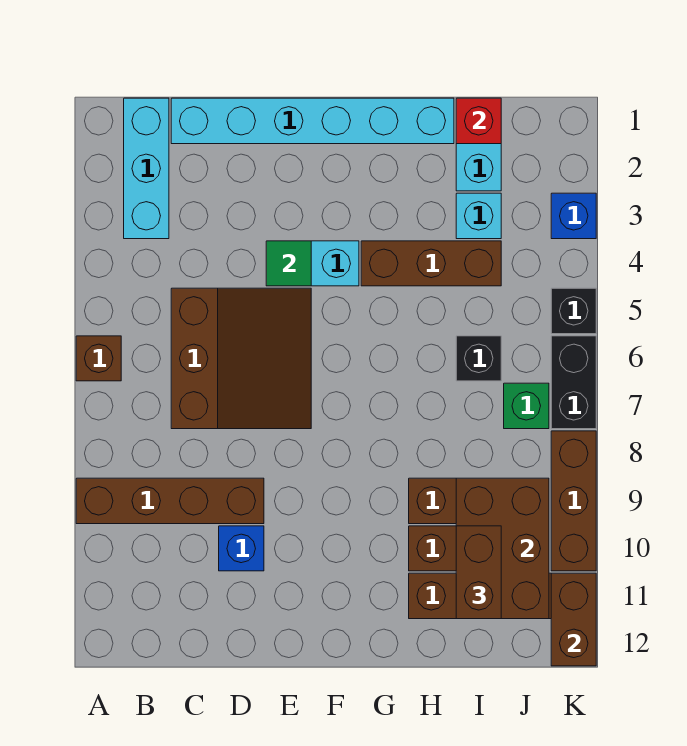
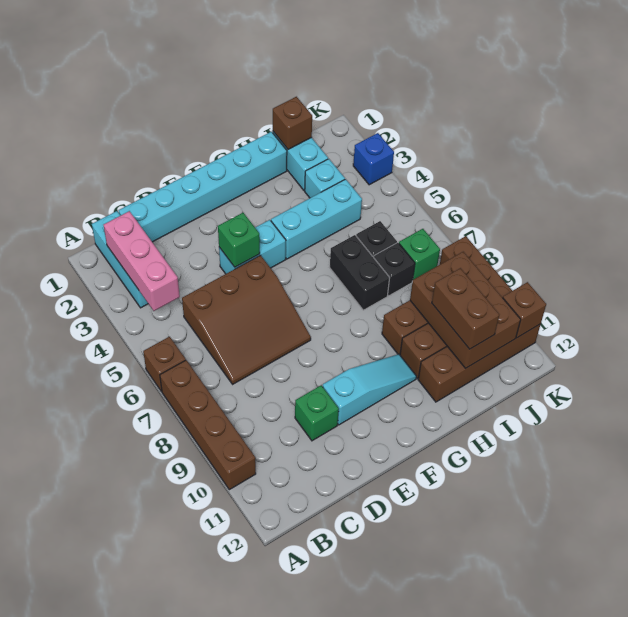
brown brick A9:D9 level 1 -> brown brick A7:A10 level 1
none -> pink brick B2:B4 level 2
brown slope C5:E7 level 1 top C -> brown slope C5:E7 level 1 top 5
blue brick D10 level 1 -> green brick D10 level 1
green tile E4 level 2 -> green brick E4 level 2
none -> cyan slope E10:G10 level 1 top E
brown brick G4:I4 level 1 -> cyan brick G4:I4 level 1
red brick I1 level 2 -> brown brick I1 level 2
black brick K5 level 1 -> black brick I7 level 1
black brick K6:K7 level 1 -> black brick H6:H7 level 1
brown brick K11:K12 level 2 -> brown brick K11 level 2

